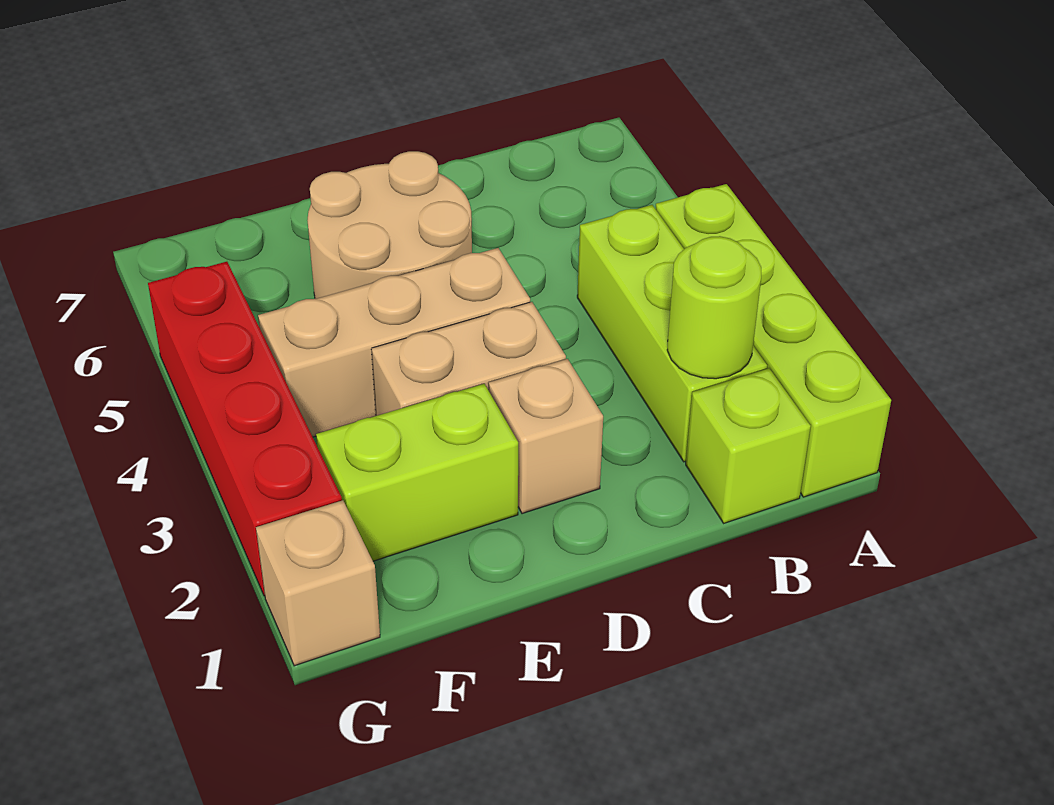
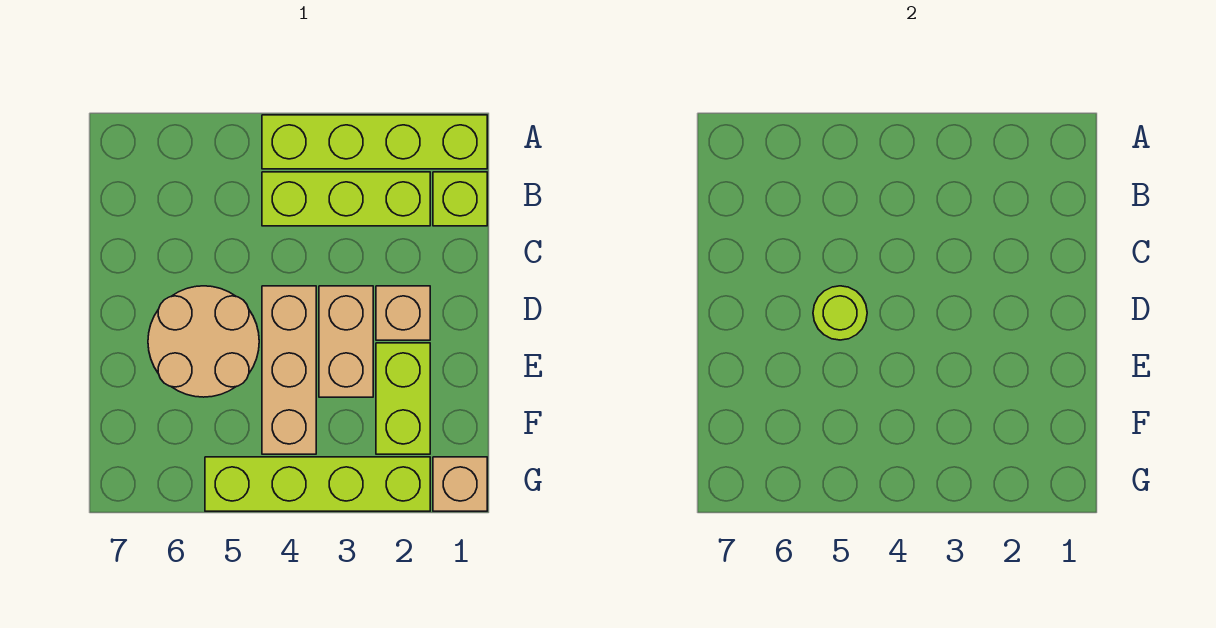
lime round brick B2 level 2 -> lime round brick D5 level 2
red brick G2:G5 level 1 -> lime brick G2:G5 level 1

